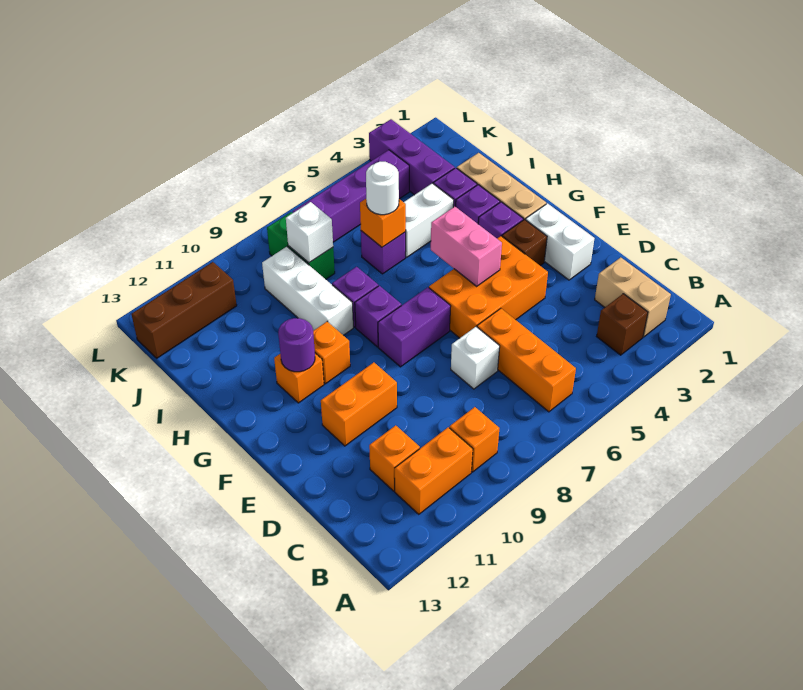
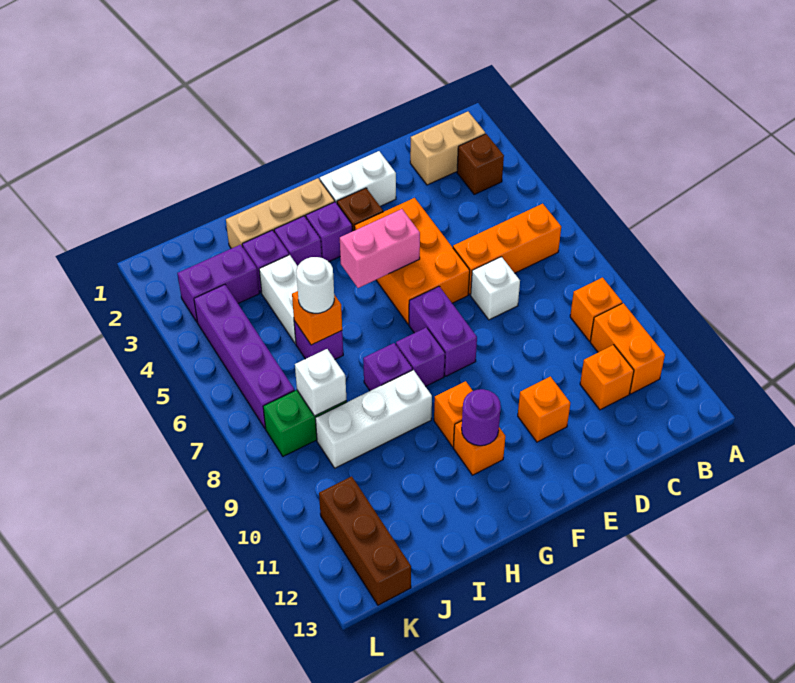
orange brick E10:E11 level 1 -> orange brick E11 level 1
purple brick J3:L3 level 1 -> purple brick J3:K3 level 1

